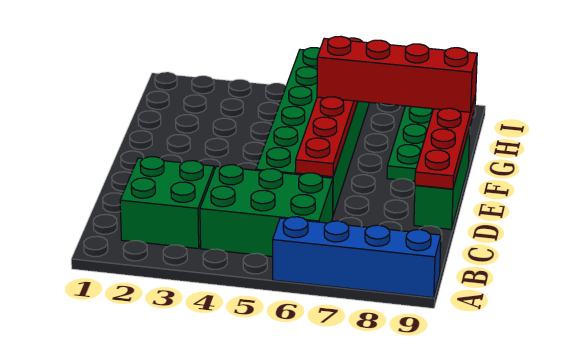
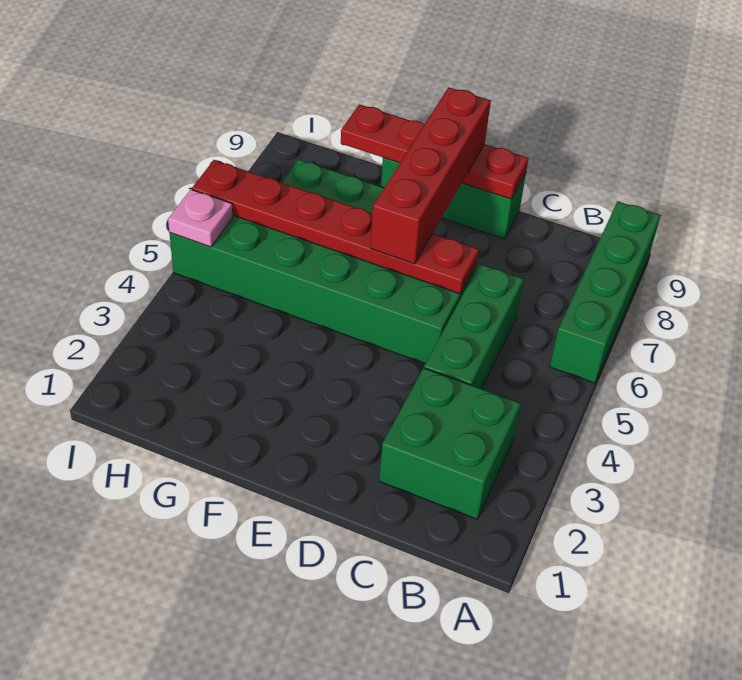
blue brick A6:A9 level 1 -> green brick A6:A9 level 1
green brick B4:C6 level 1 -> green brick C4:C6 level 1
red brick G6:G9 level 3 -> red brick E6:E9 level 3
none -> pink plate I5 level 2

